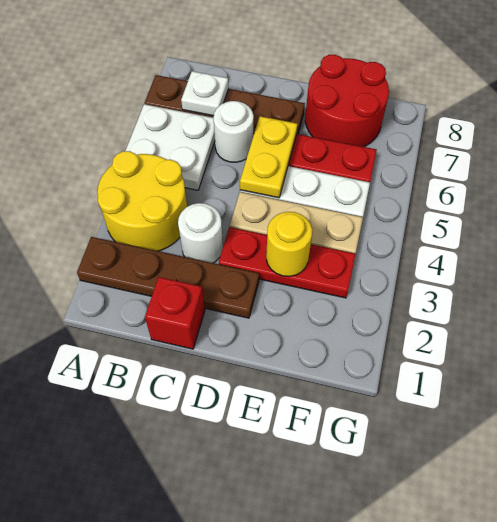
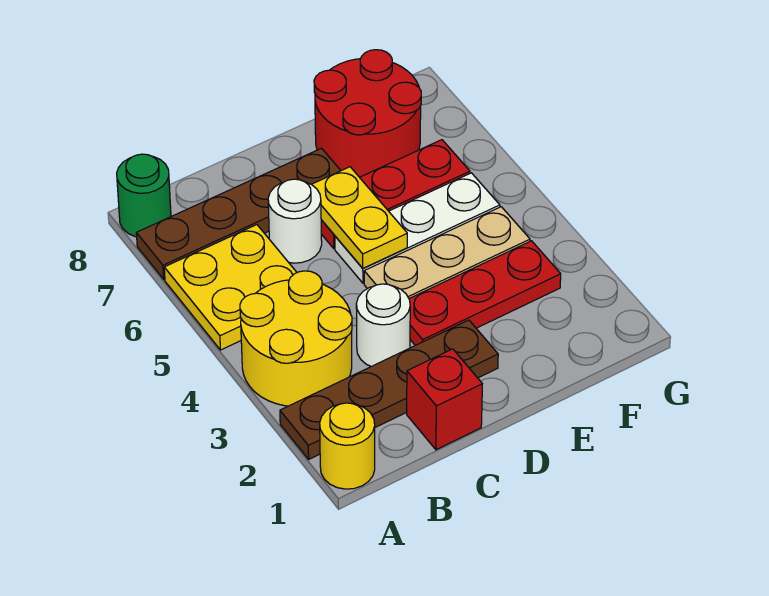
white plate A5:B6 level 1 -> yellow plate A5:B6 level 1
none -> green round brick A8 level 1
white plate B7 level 2 -> none
yellow round brick E3 level 2 -> yellow round brick A1 level 1

